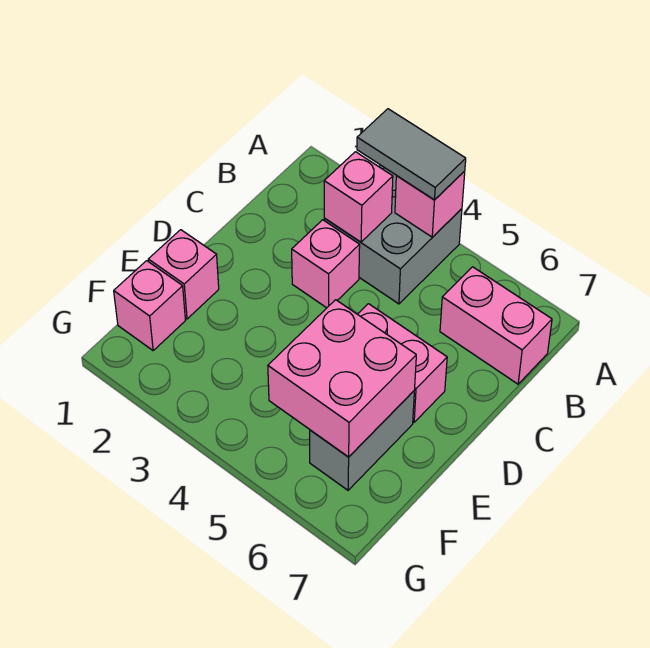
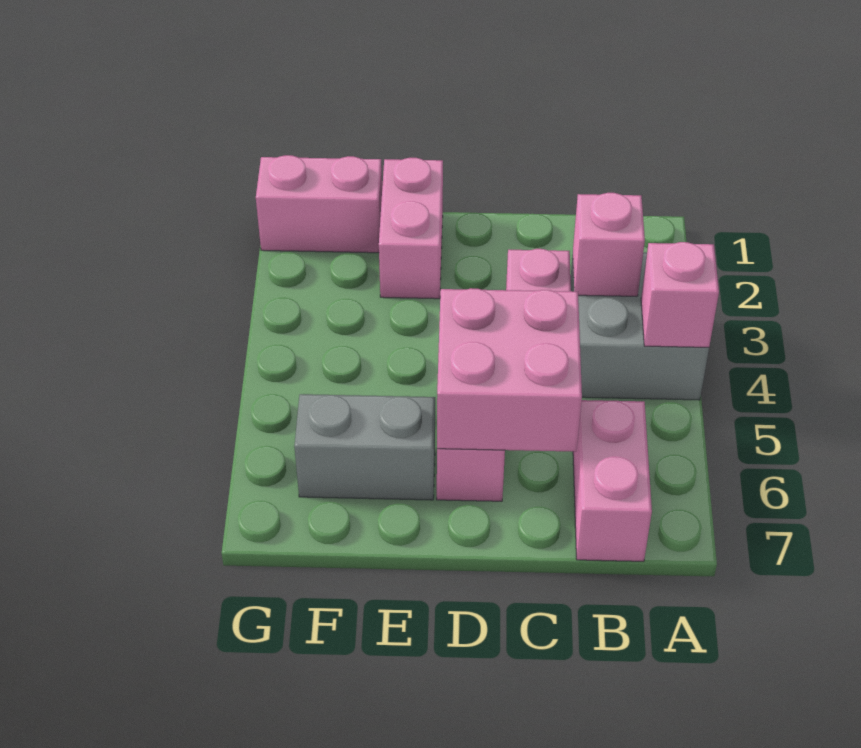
grey tile A3:A4 level 3 -> none
pink brick E1 level 1 -> pink brick E1:E2 level 1
pink brick E5:F6 level 2 -> pink brick C5:D6 level 2
pink brick F1 level 1 -> pink brick F1:G1 level 1

